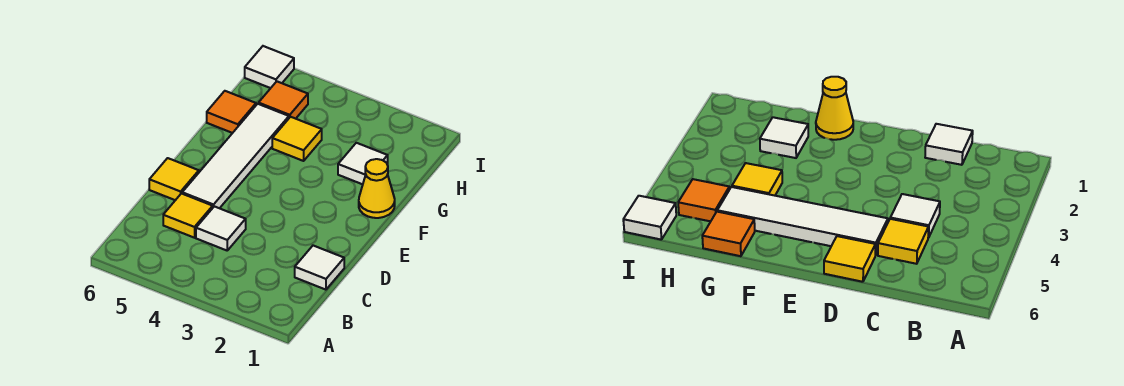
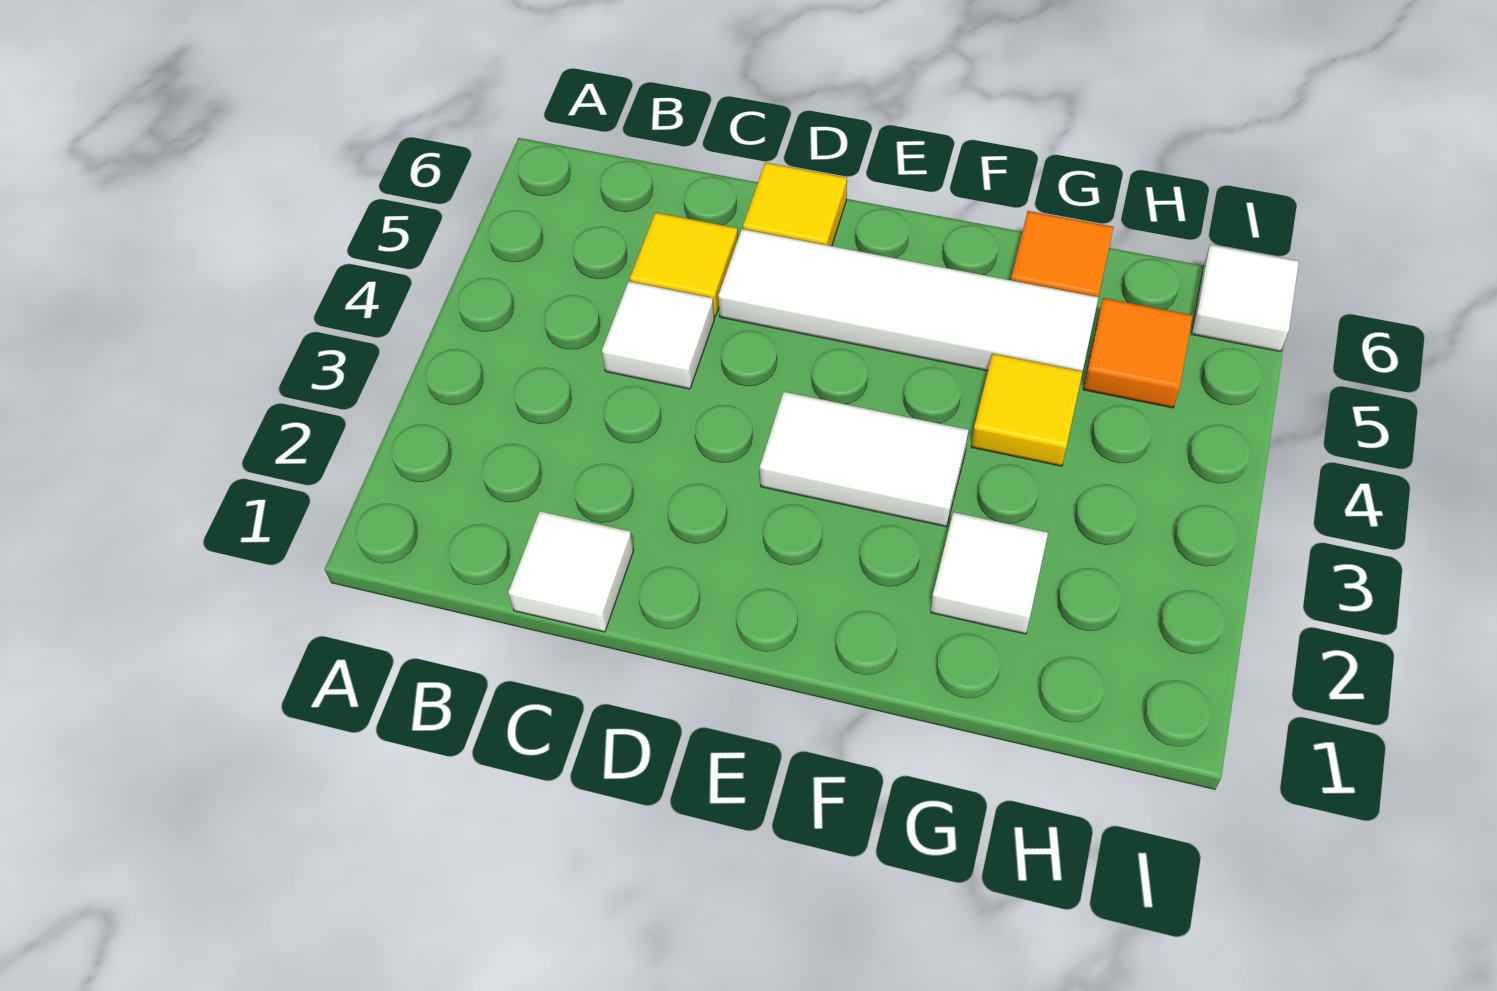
none -> white tile E3:F3 level 1
yellow cone F1 level 1 -> none

